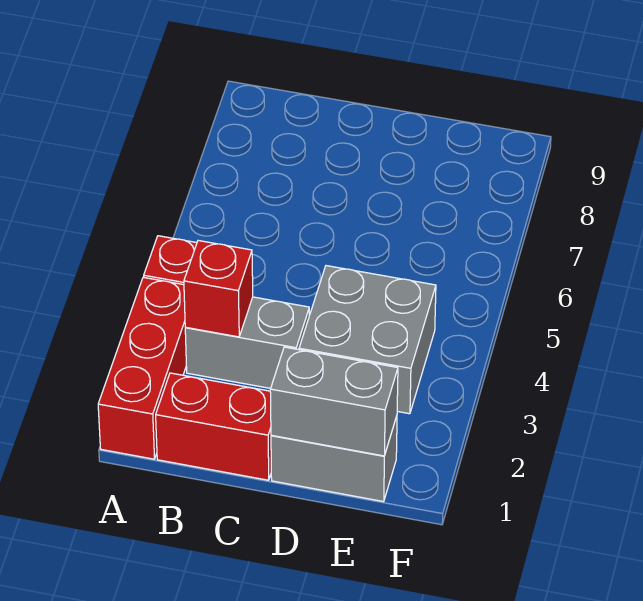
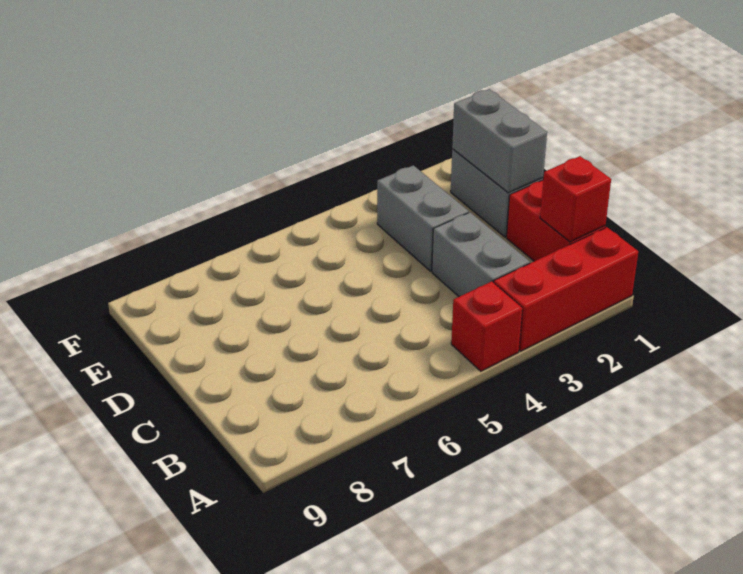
red brick B3 level 2 -> red brick B1 level 2
grey brick D3:E4 level 1 -> grey brick D3:E3 level 1

